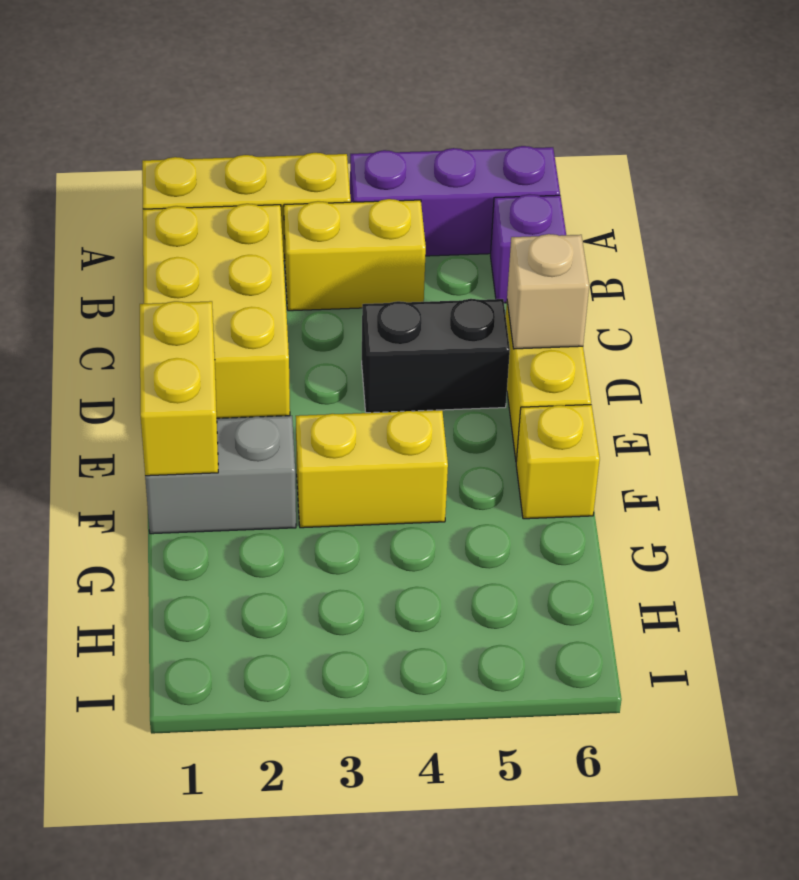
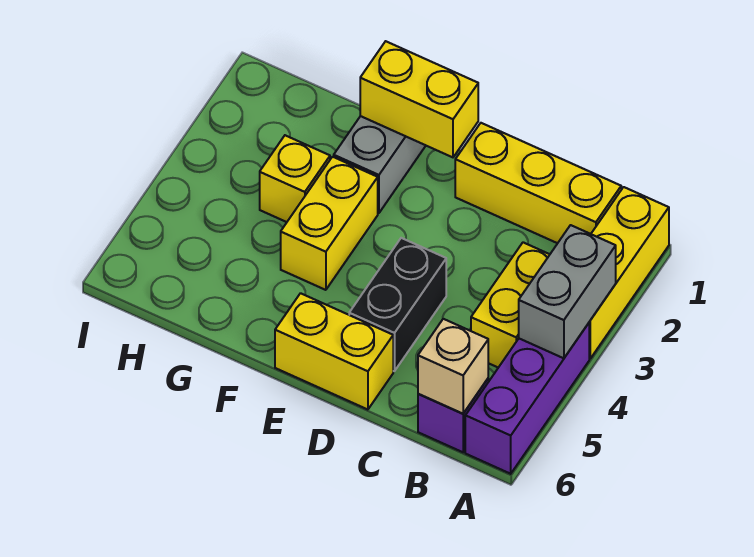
none -> grey brick A3:A4 level 2
yellow brick B1:D2 level 1 -> yellow brick B1:D1 level 1
tan brick D6 level 2 -> tan brick B6 level 2
yellow brick F6 level 1 -> yellow brick G3 level 1

